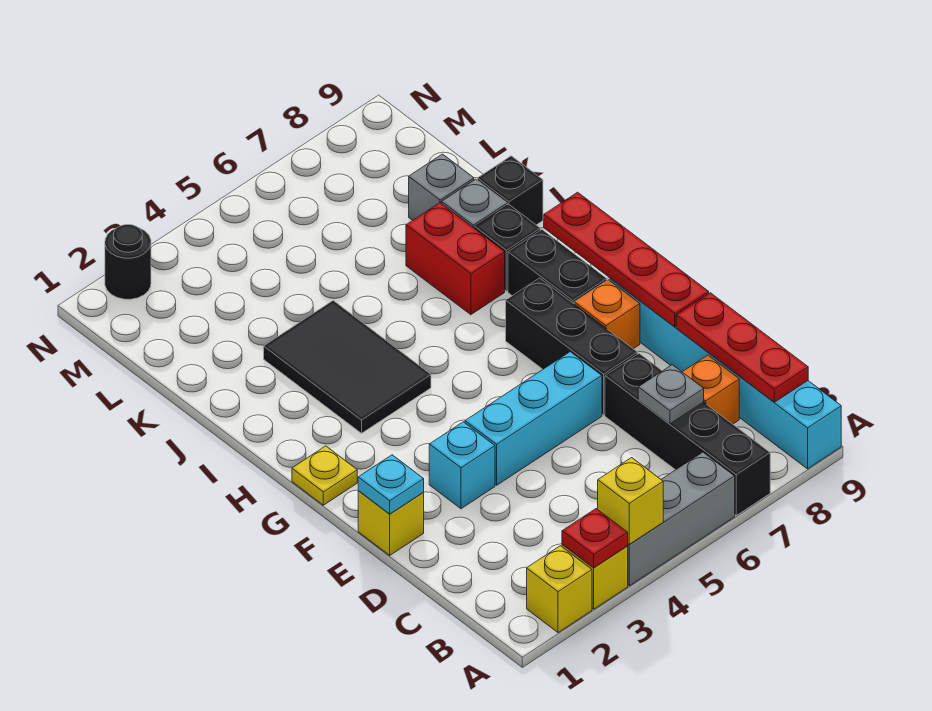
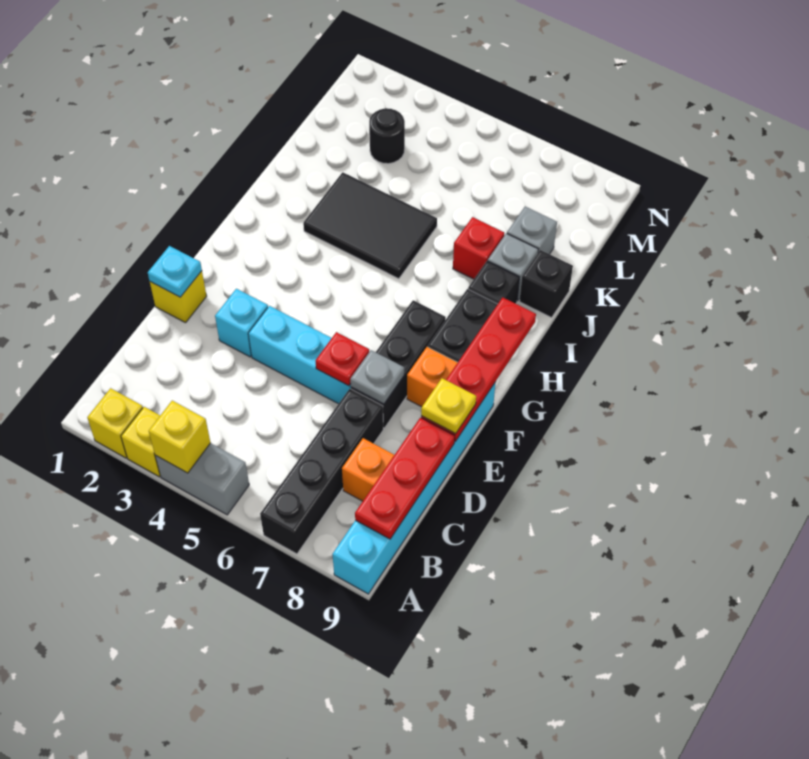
red plate A3 level 2 -> red plate E6 level 2
grey brick A4:A6 level 1 -> grey brick A4:A5 level 1
grey plate C7 level 2 -> grey plate E7 level 2
yellow plate G1 level 1 -> yellow plate E9 level 3
black tile H3:J4 level 1 -> black tile I3:J5 level 1
red brick I7:J7 level 1 -> red brick J7 level 1
black round brick N2 level 1 -> black round brick L3 level 1

